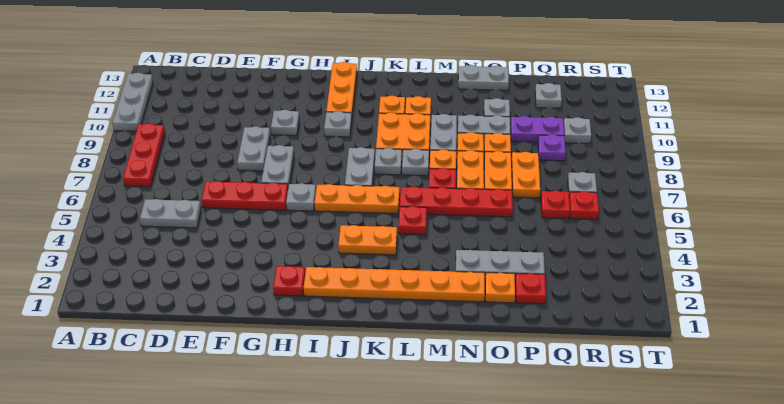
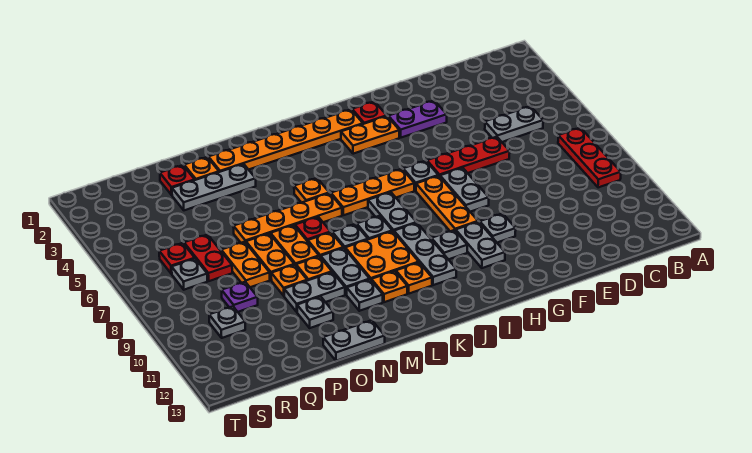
grey plate A10:A12 level 1 -> grey plate J9:J11 level 1
grey plate F8:F9 level 1 -> grey plate H10:H11 level 1
orange plate I11:I13 level 1 -> orange plate H7:H9 level 1
orange plate J4:K4 level 1 -> orange plate H3:I3 level 1
red plate L5 level 1 -> orange plate L5 level 1
red plate L6:O6 level 1 -> orange plate L6:O6 level 1
purple plate P10:Q10 level 1 -> purple plate F3:G3 level 1
red plate Q6 level 1 -> red plate Q6:Q7 level 1
grey plate Q12 level 1 -> grey plate M11 level 1

